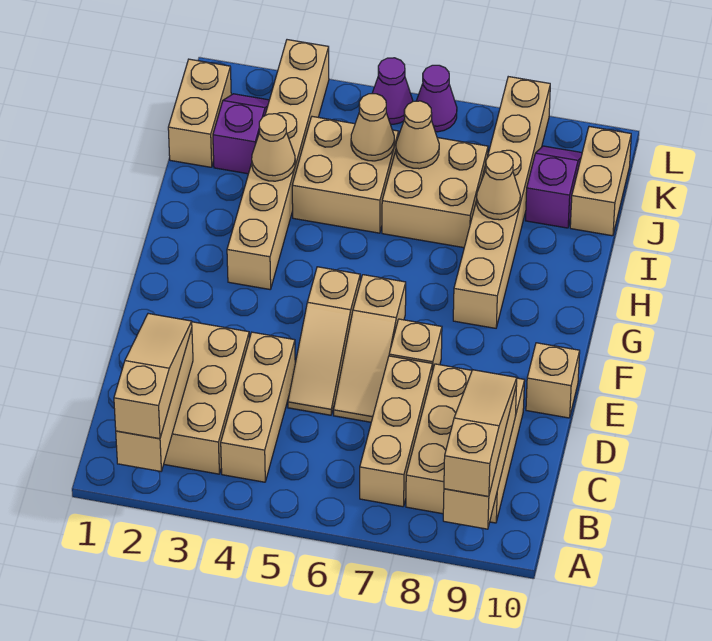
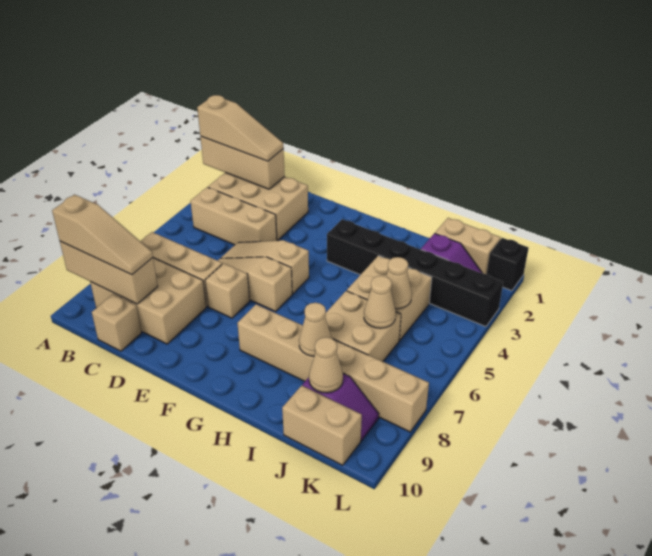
tan brick E10 level 1 -> tan brick C10 level 1
tan brick G3:L3 level 1 -> black brick G3:L3 level 1
tan cone I3 level 2 -> tan cone J9 level 2
none -> black brick L1 level 1
purple cone L5 level 1 -> none
purple cone L6 level 1 -> none

